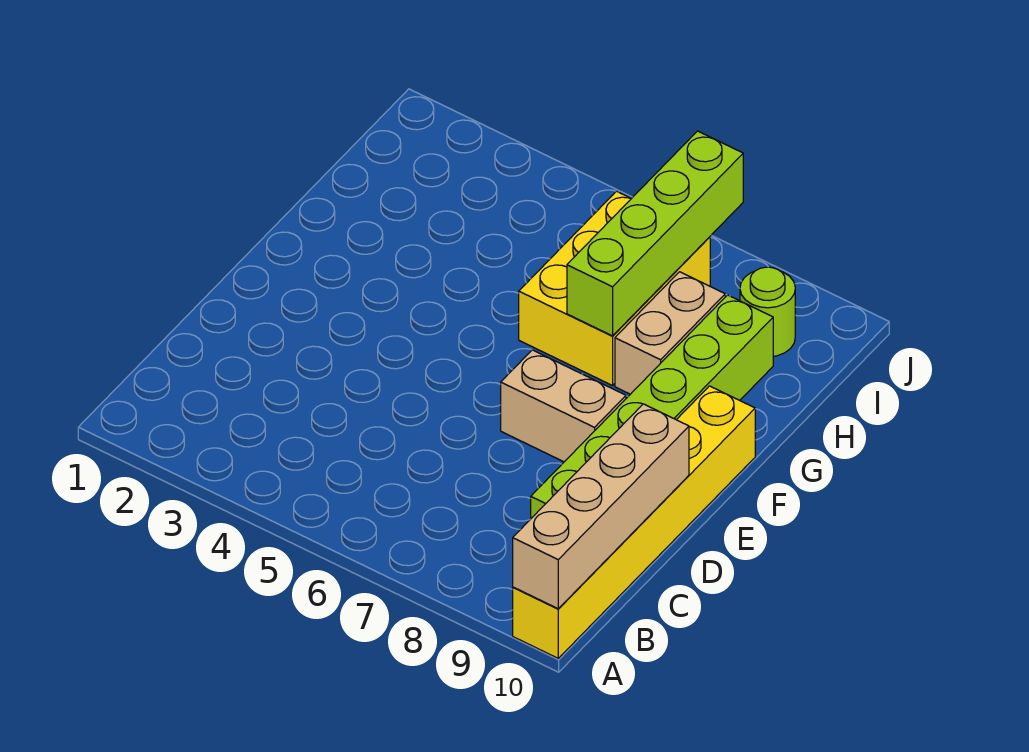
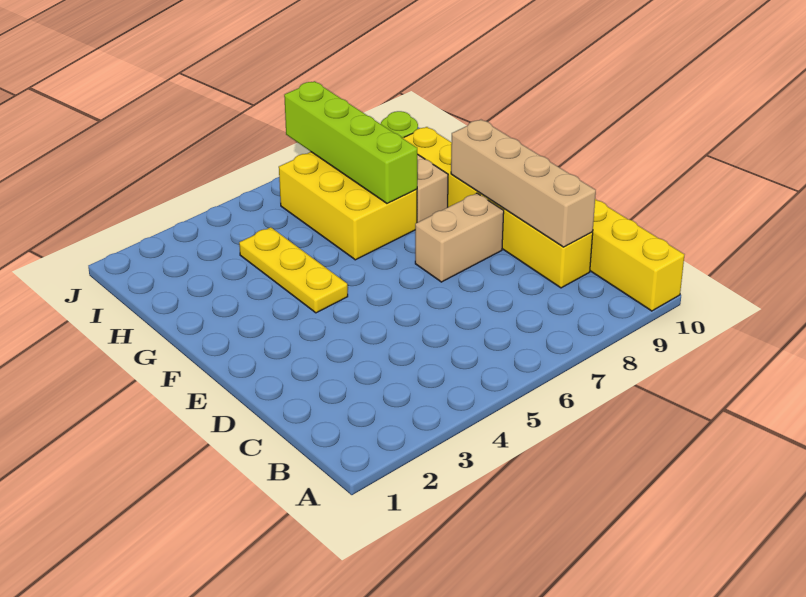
tan brick A10:D10 level 2 -> tan brick C9:F9 level 2
lime brick C9:H9 level 1 -> yellow brick C9:H9 level 1
none -> yellow plate F4:H4 level 1

